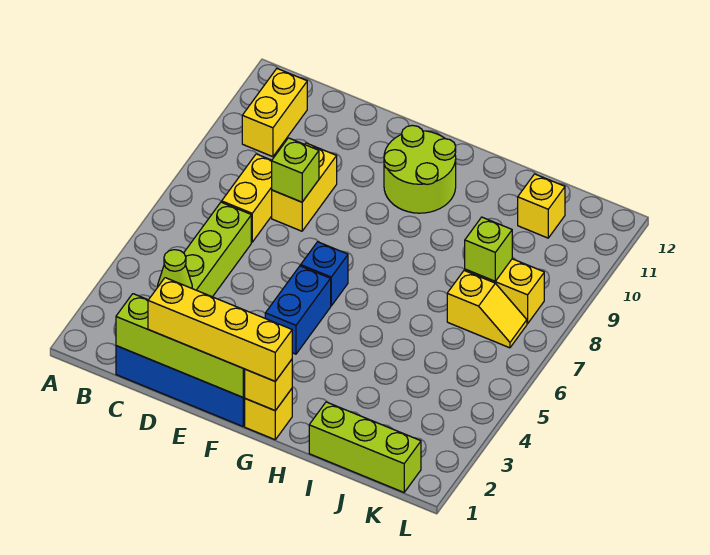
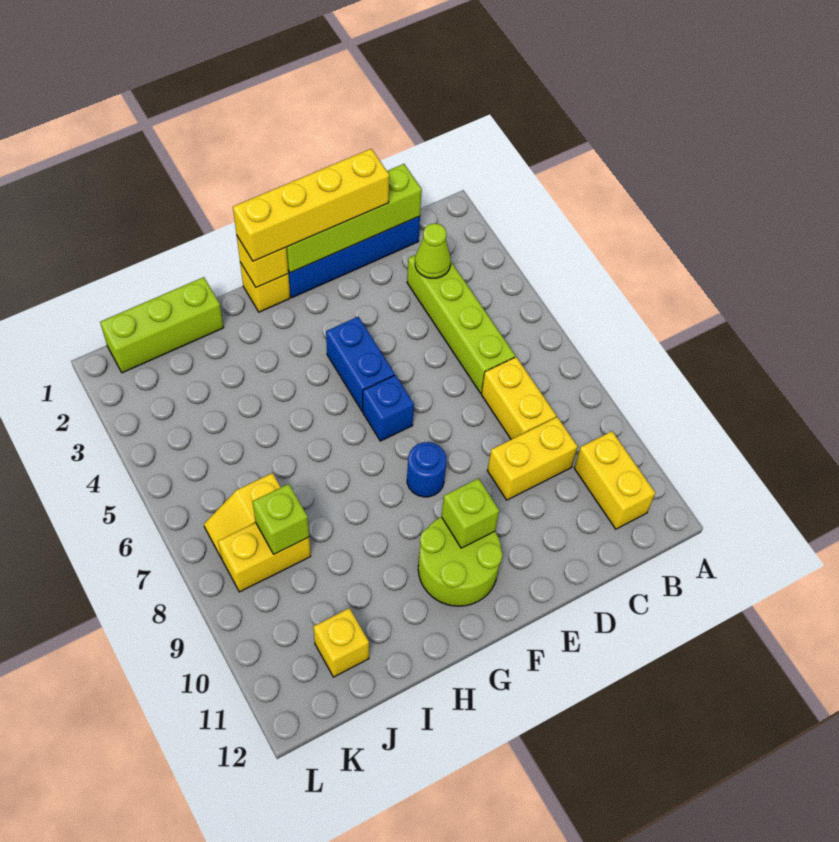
yellow brick D8:D9 level 1 -> yellow brick C9:D9 level 1
lime brick D8 level 2 -> lime brick F10 level 2
none -> blue round brick F8 level 1

